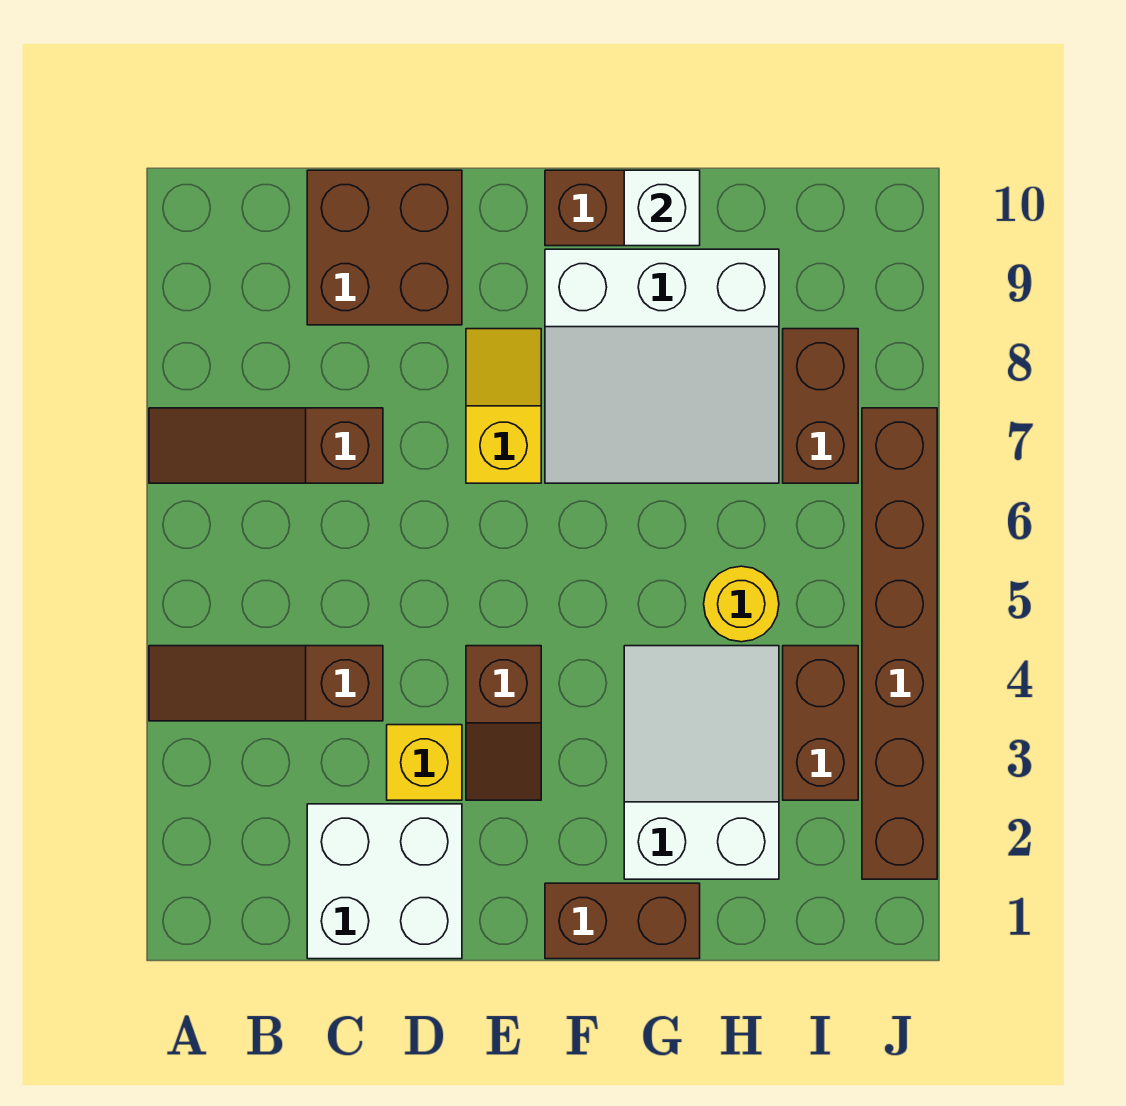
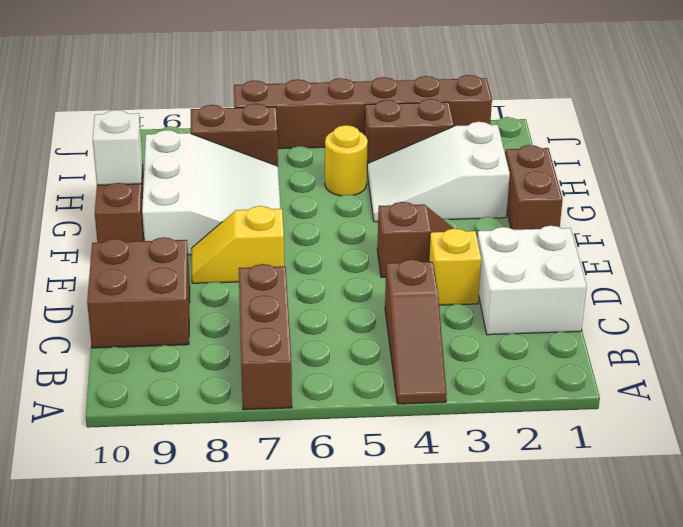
brown slope A7:C7 level 1 top C -> brown brick A7:C7 level 1

